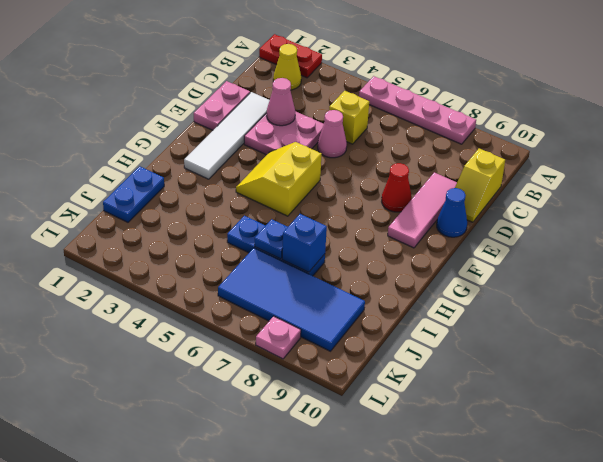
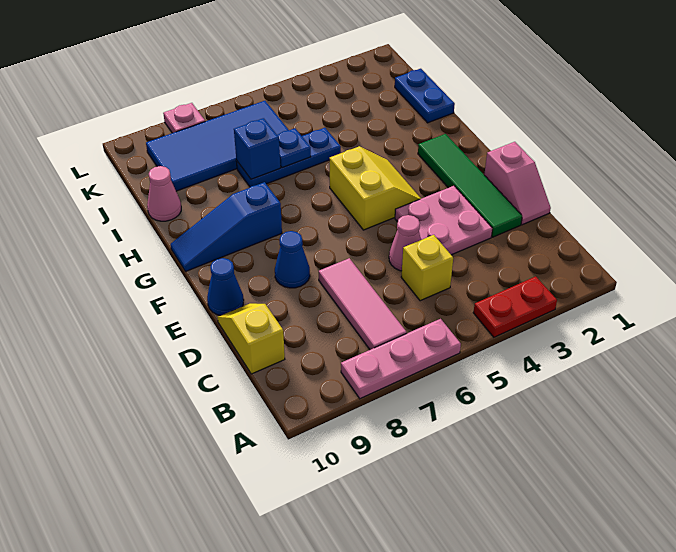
red plate A1:A2 level 1 -> red plate A3:A4 level 1
pink plate A5:A8 level 1 -> pink plate A6:A8 level 1
yellow cone B2 level 1 -> none
pink plate D1:E1 level 1 -> pink slope D1:E1 level 1 top E
white tile D2:G2 level 1 -> green tile D2:G2 level 1
pink cone D3 level 2 -> pink cone I10 level 1
pink tile D9:F9 level 1 -> pink tile B7:D7 level 1
red cone E8 level 1 -> blue cone E8 level 1
none -> blue slope G8:G10 level 1 top 8

